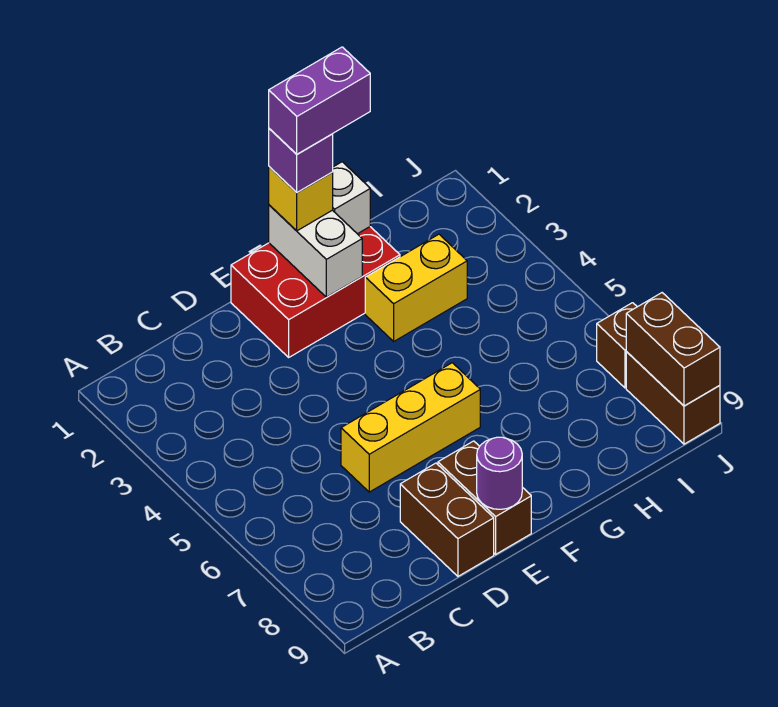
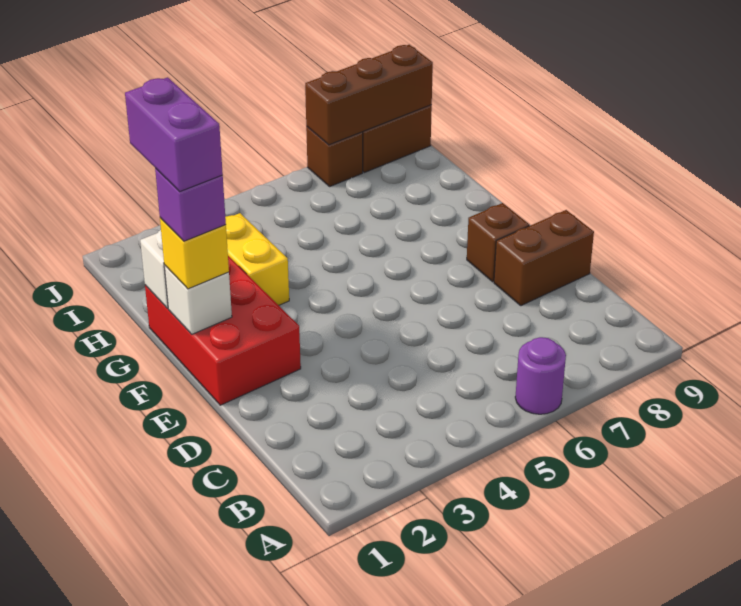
yellow brick D6:F6 level 1 -> none
brown brick E8:E9 level 1 -> brown brick E8 level 1
purple round brick E9 level 2 -> purple round brick A6 level 1
white brick F1:F2 level 2 -> white brick F1 level 2
brown brick J8:J9 level 2 -> brown brick J7:J9 level 2

